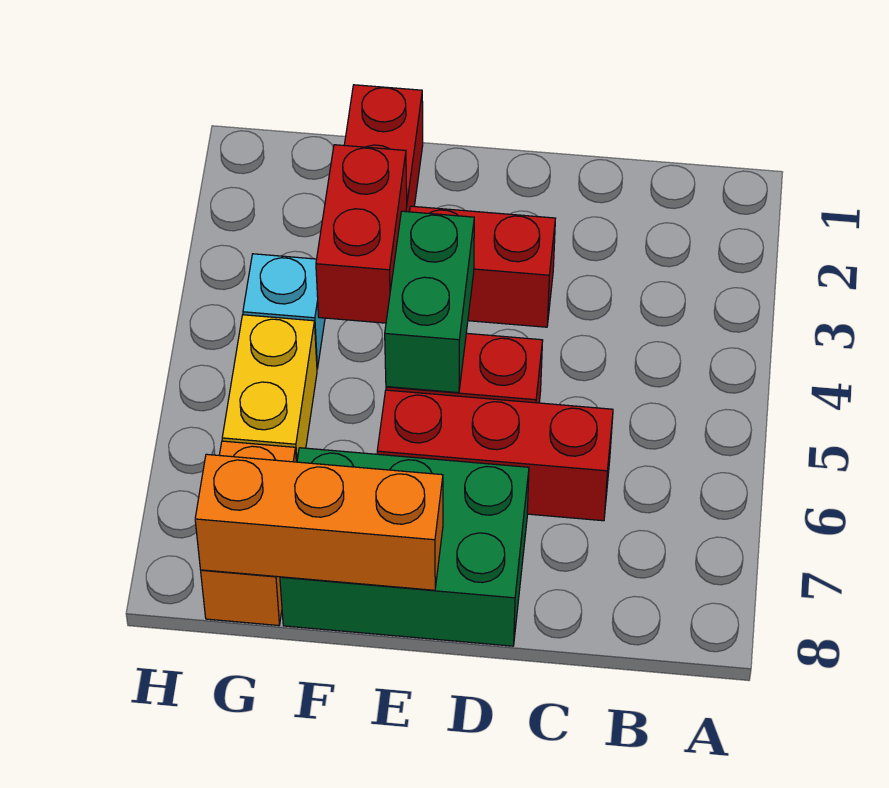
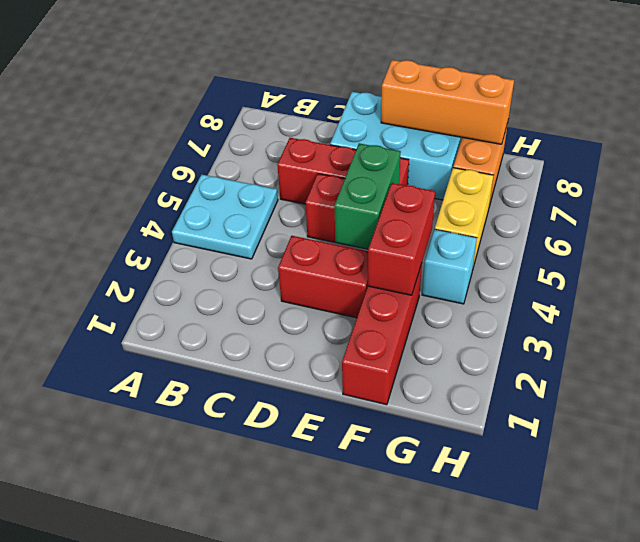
none -> cyan plate A4:B5 level 1
green brick D7:F8 level 1 -> cyan brick D7:F8 level 1

